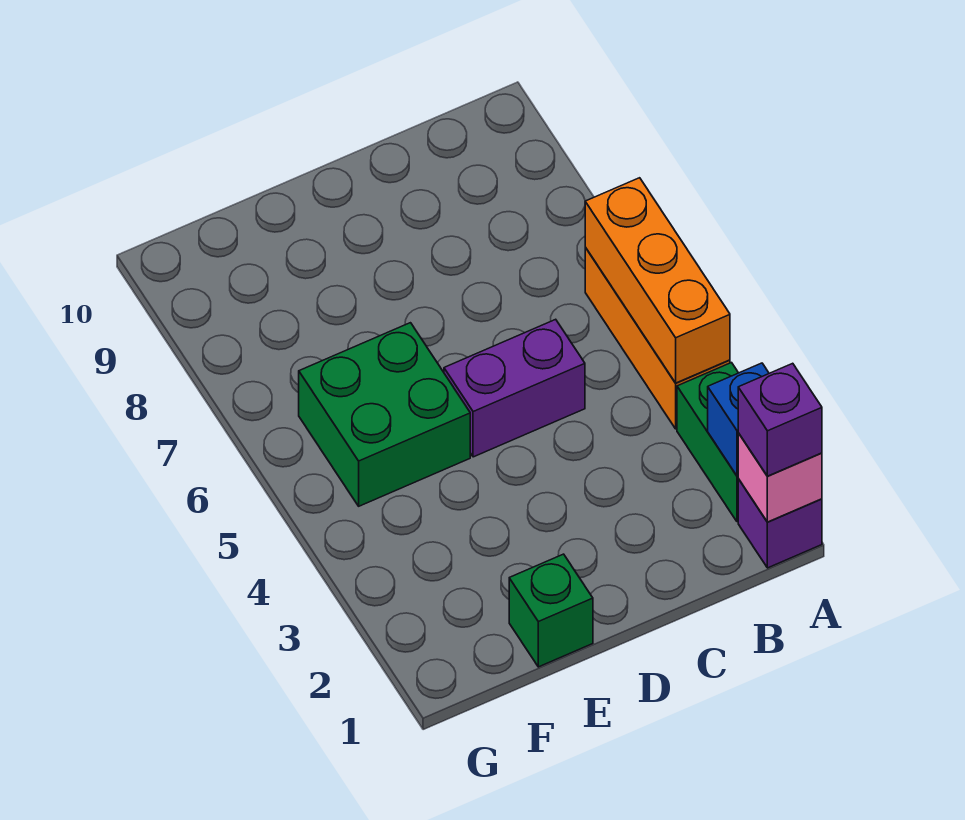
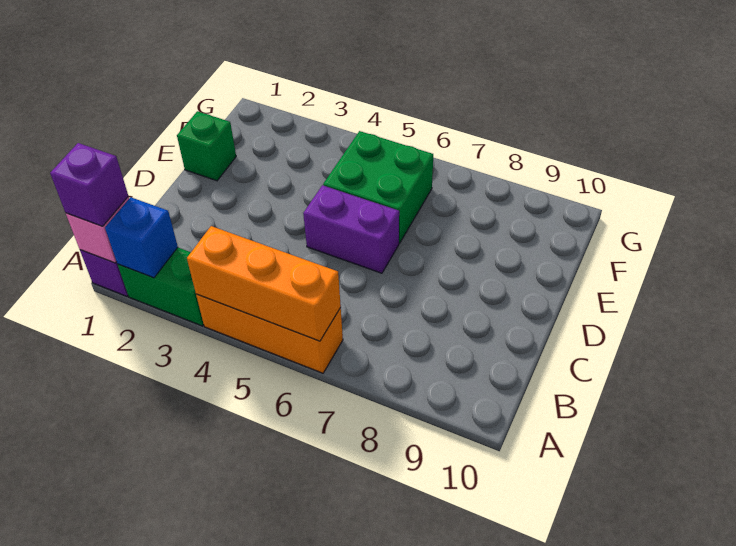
purple brick C5:D5 level 1 -> purple brick D5:D6 level 1

